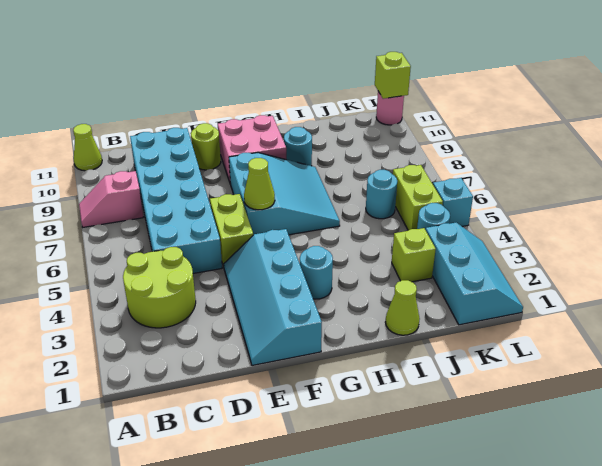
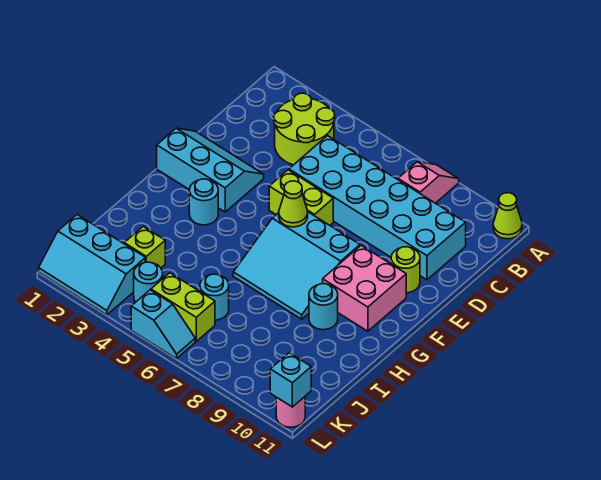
cyan slope E1:F4 level 1 top F -> cyan slope E1:F3 level 1 top F
lime cone I1 level 1 -> none
lime brick L11 level 2 -> cyan brick L11 level 2

